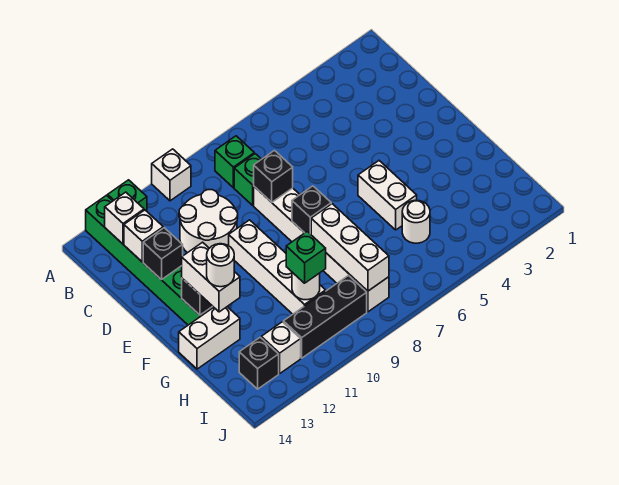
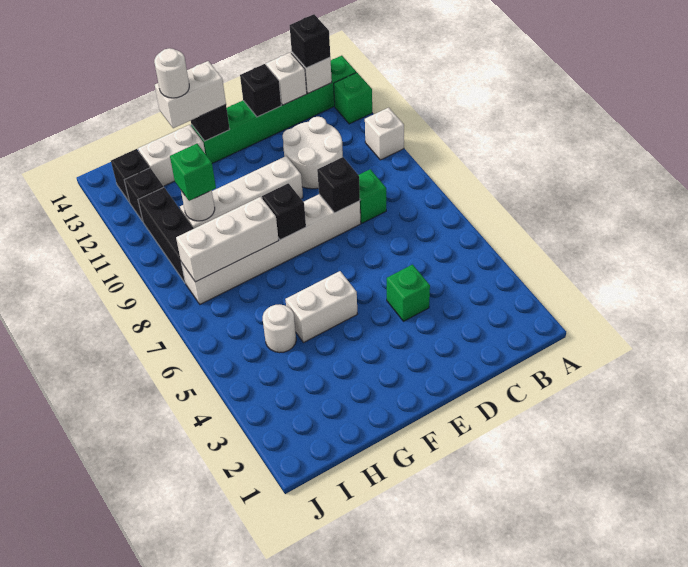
green brick B8 level 1 -> green brick D4 level 1
none -> black brick B13 level 3
white brick G13:G14 level 1 -> white brick G13:H13 level 1
white brick I12 level 1 -> black brick I12 level 1

